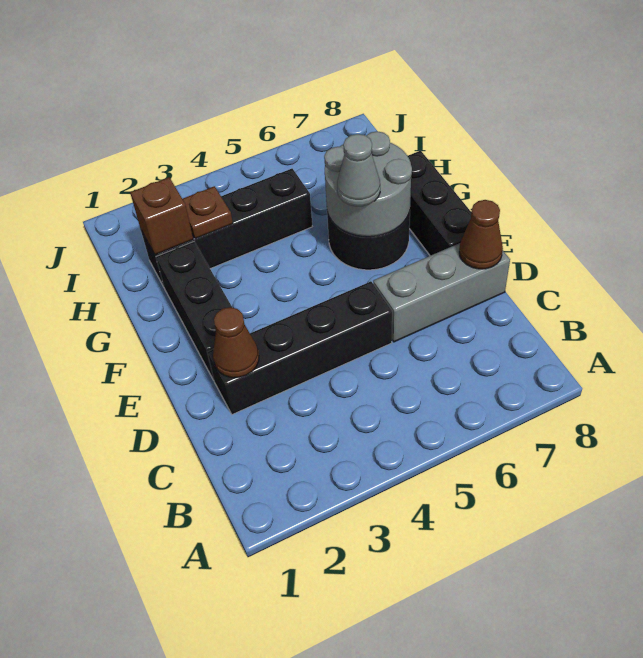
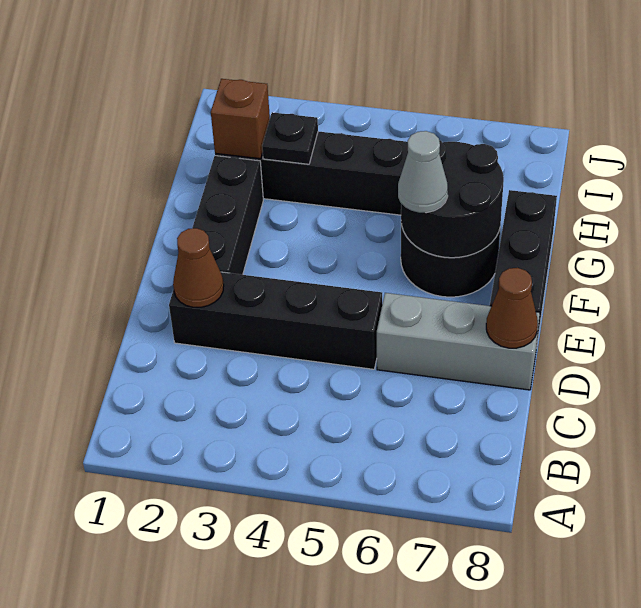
grey round brick F6:G7 level 2 -> black round brick F6:G7 level 2
brown plate H3 level 2 -> black plate H3 level 2

